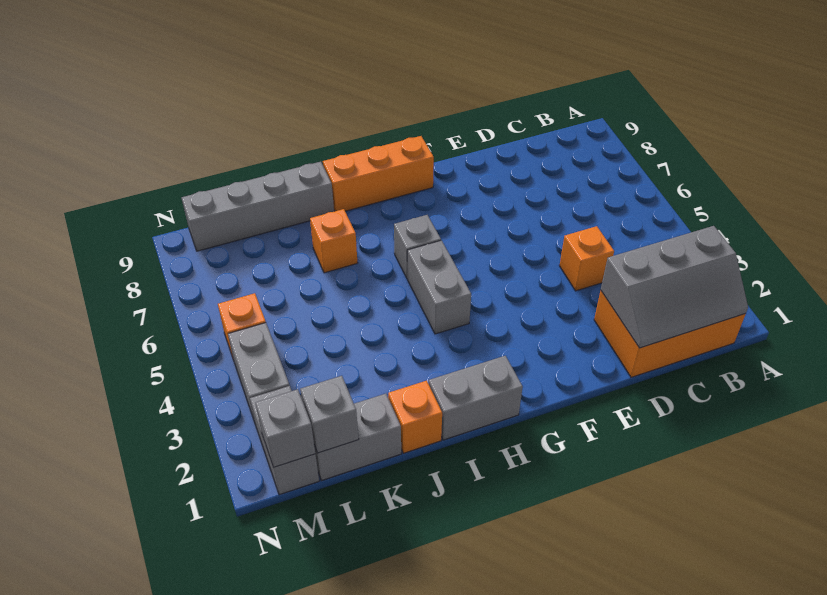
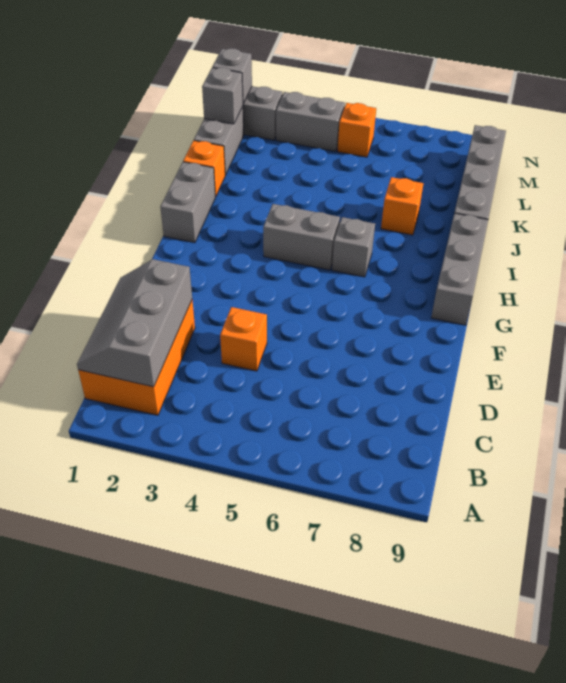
orange brick G9:I9 level 1 -> grey brick G9:I9 level 1

